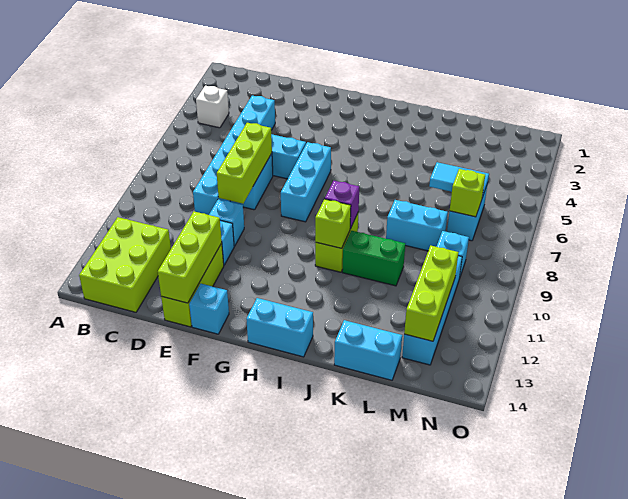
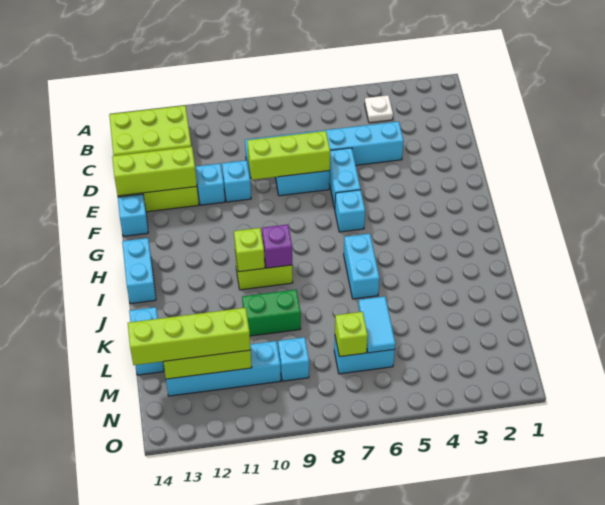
white brick B4 level 1 -> white plate B4 level 1
cyan brick G6:G8 level 1 -> cyan brick G6 level 1
green brick J10:K10 level 1 -> green brick K9:K10 level 1
cyan brick K8:L8 level 1 -> cyan brick I6:J6 level 1
none -> lime brick M11:M14 level 3

